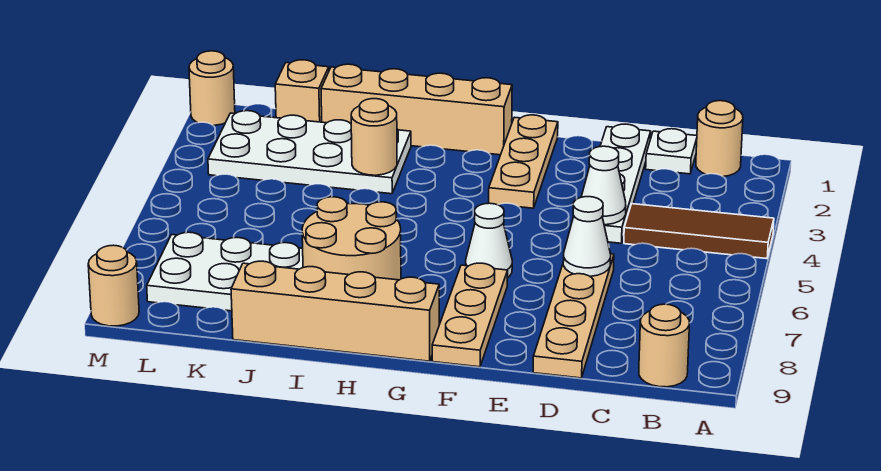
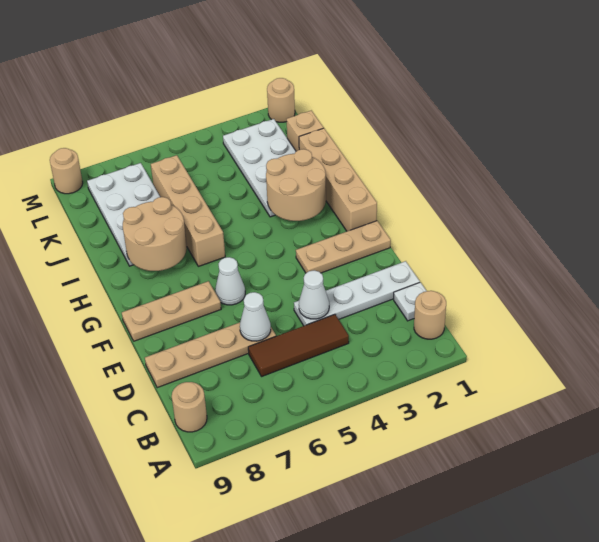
brown tile A4:C4 level 1 -> brown tile C4:C6 level 1
tan brick G9:J9 level 1 -> tan brick H6:K6 level 1
tan round brick I3 level 2 -> tan round brick H2:I3 level 2

